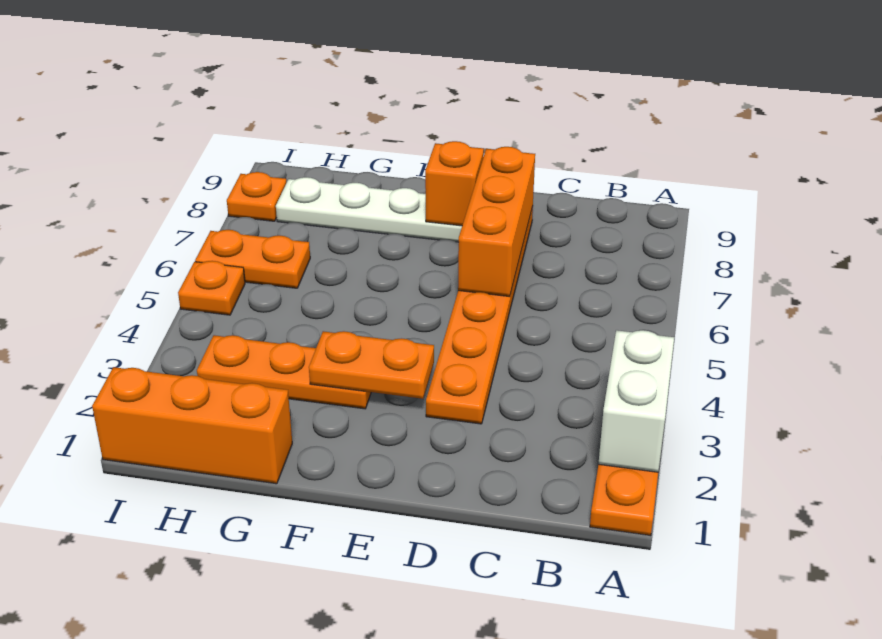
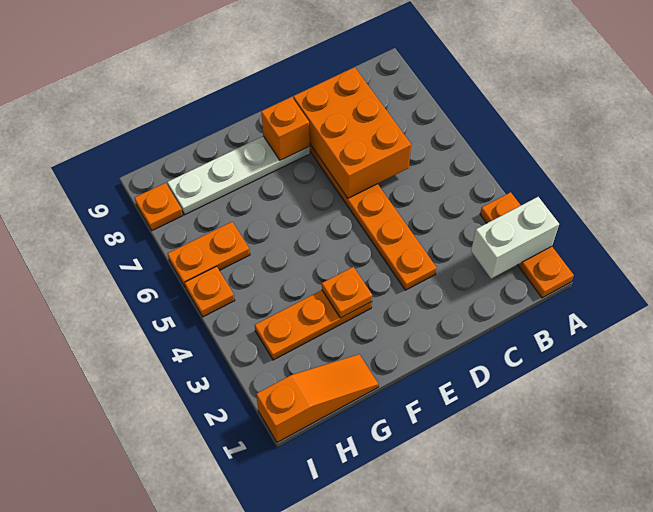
white brick A2:A3 level 2 -> white brick A2:B2 level 2
orange brick D6:D8 level 2 -> orange brick C6:D8 level 2
orange plate E3:F3 level 2 -> orange plate F3 level 2
orange brick G1:I1 level 1 -> orange slope G1:I1 level 1 top I

